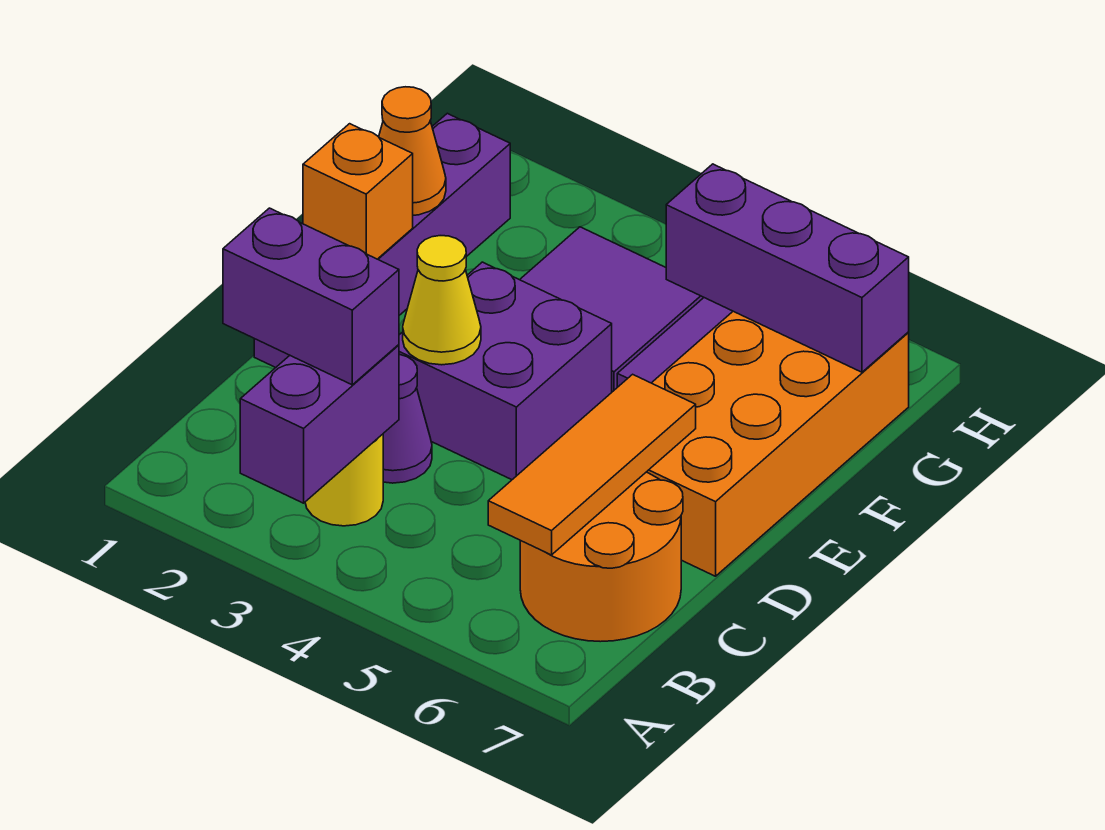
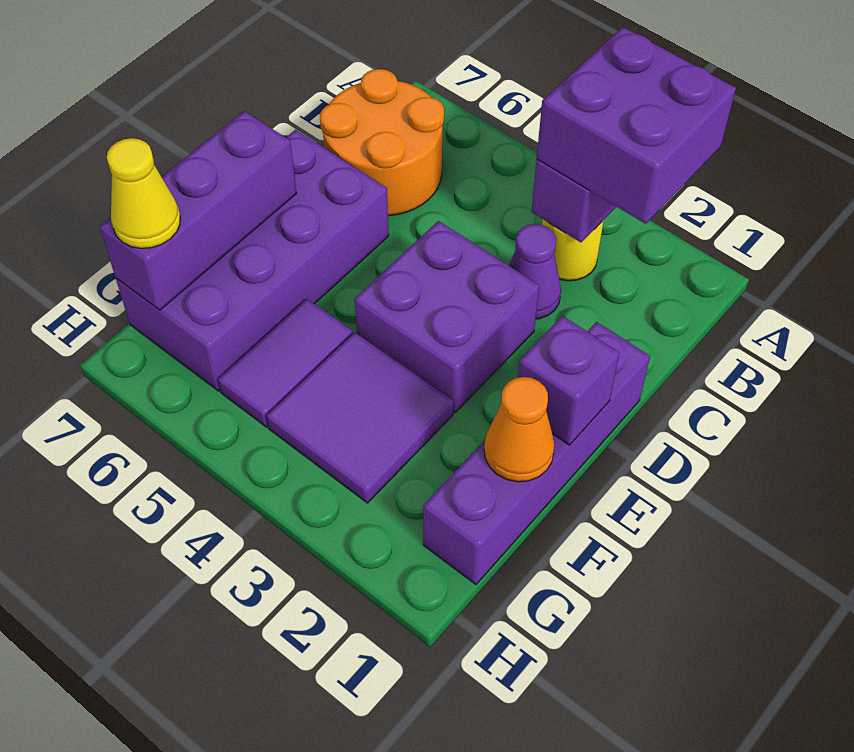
purple brick B2:B3 level 3 -> purple brick A2:B3 level 3
orange tile B6:D6 level 2 -> none
yellow cone D3 level 2 -> yellow cone G7 level 3
orange brick D6:G7 level 1 -> purple brick D6:G7 level 1
orange brick E1 level 2 -> purple brick E1 level 2
purple brick G5:G7 level 2 -> purple brick E7:G7 level 2

